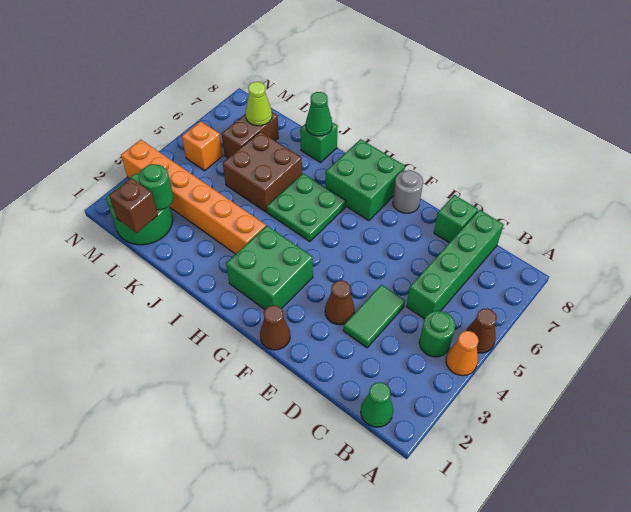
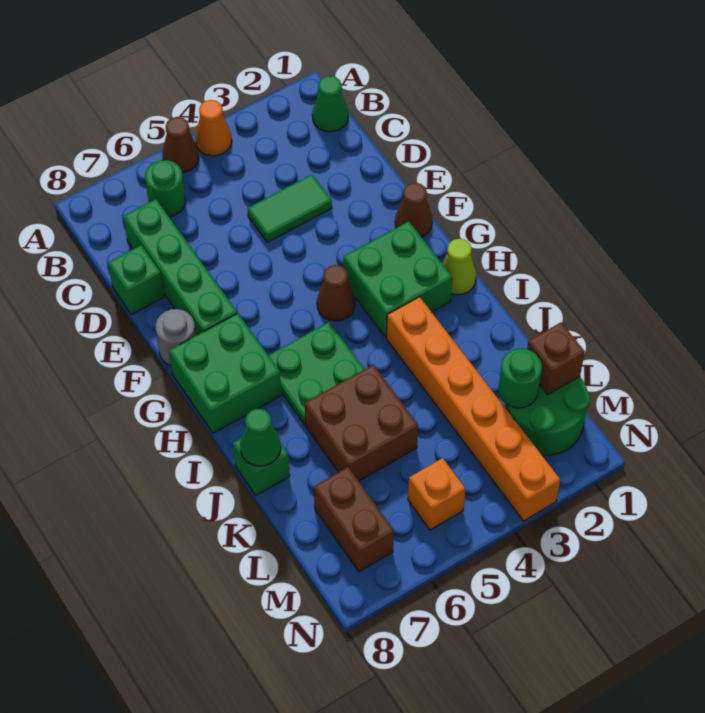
green round brick B4 level 1 -> green round brick B6 level 1
green brick C5:C8 level 1 -> green brick C7:F7 level 1
brown cone E3 level 1 -> brown cone G4 level 1
brown brick L6:L7 level 1 -> brown brick L7:M7 level 1
lime cone L7 level 2 -> lime cone H1 level 1

